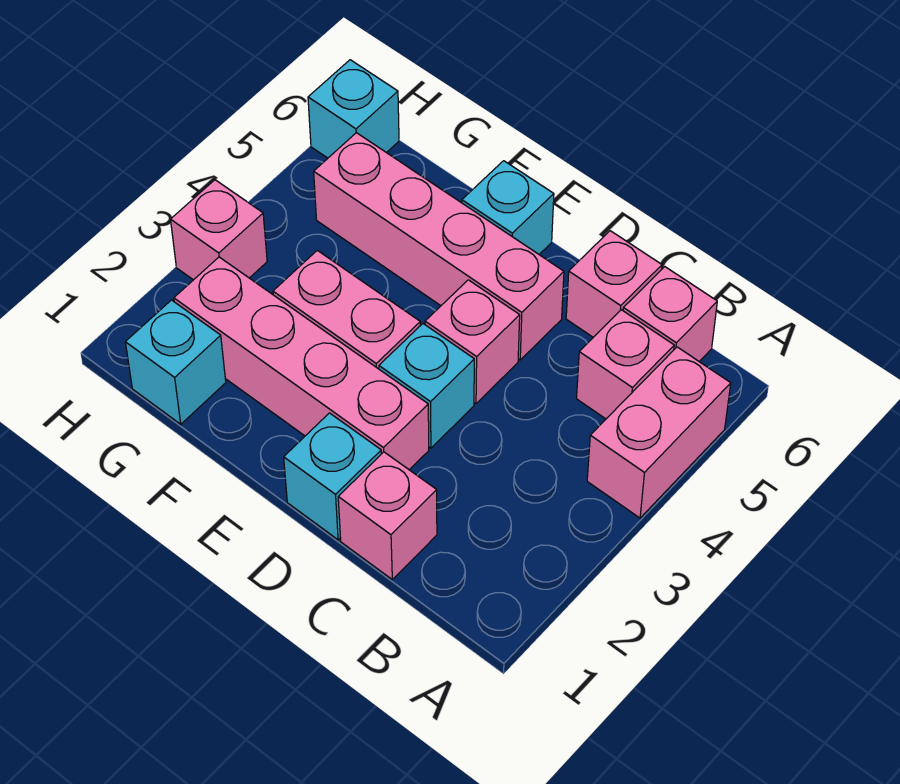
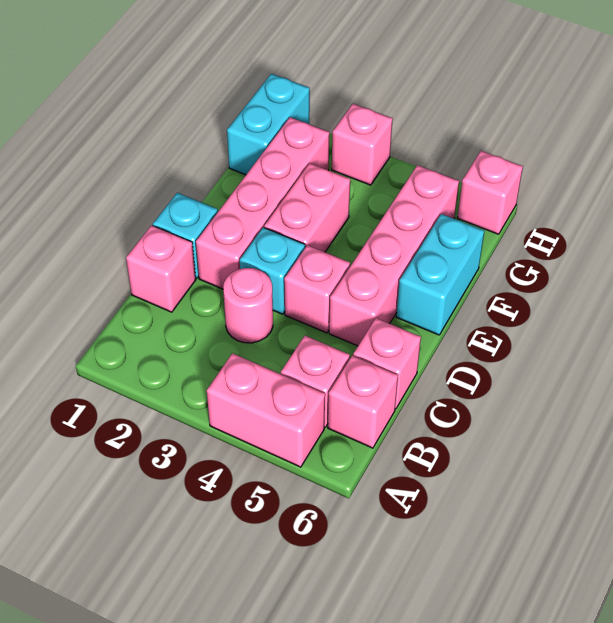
none -> pink round brick C3 level 1
cyan brick E6 level 1 -> cyan brick E6:F6 level 1
cyan brick G1 level 1 -> cyan brick G1:H1 level 1
cyan brick H6 level 1 -> pink brick H6 level 1

